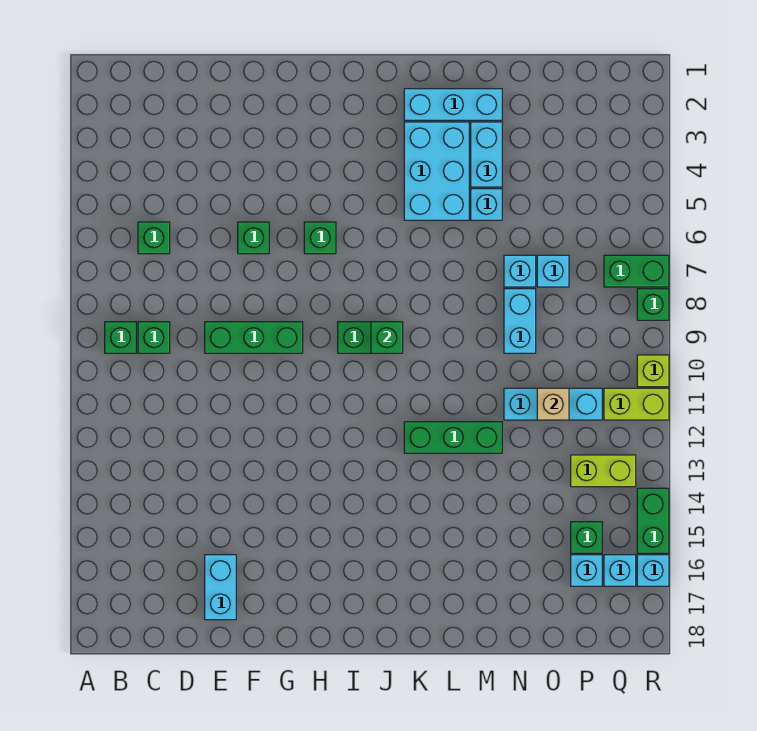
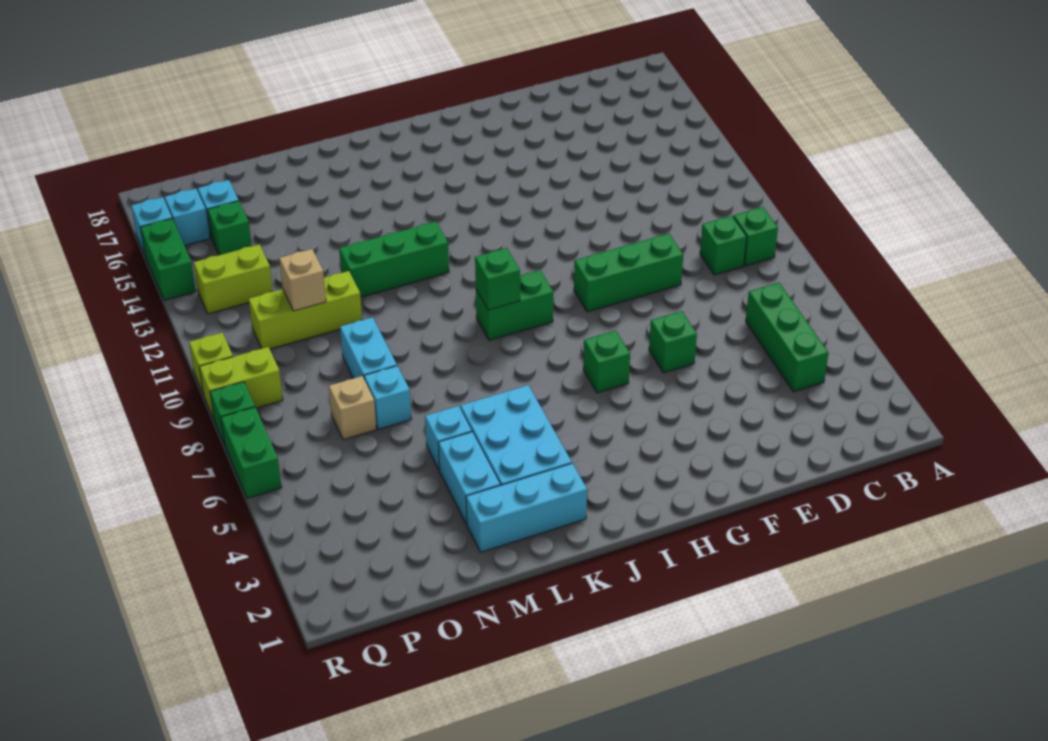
green brick C6 level 1 -> green brick C4:C6 level 1
cyan brick E16:E17 level 1 -> none
cyan brick N11:P11 level 1 -> lime brick N11:P11 level 1
cyan brick O7 level 1 -> tan brick O7 level 1
green brick Q7:R7 level 1 -> green brick R6:R7 level 1
lime brick Q11:R11 level 1 -> lime brick Q9:R9 level 1

